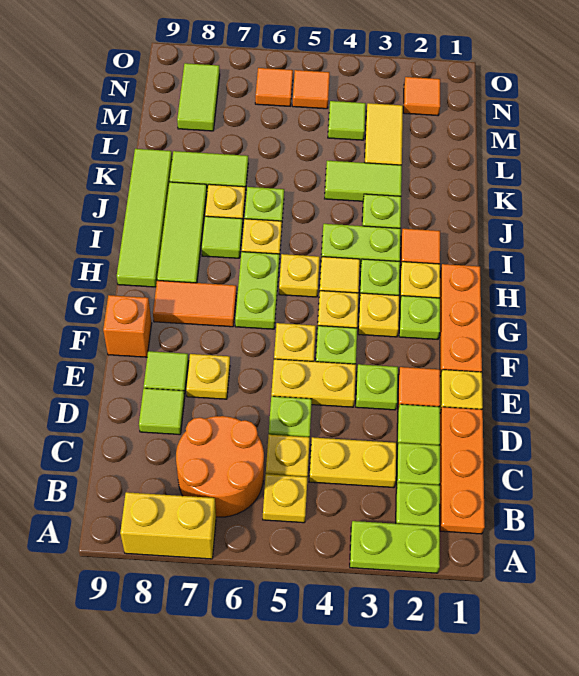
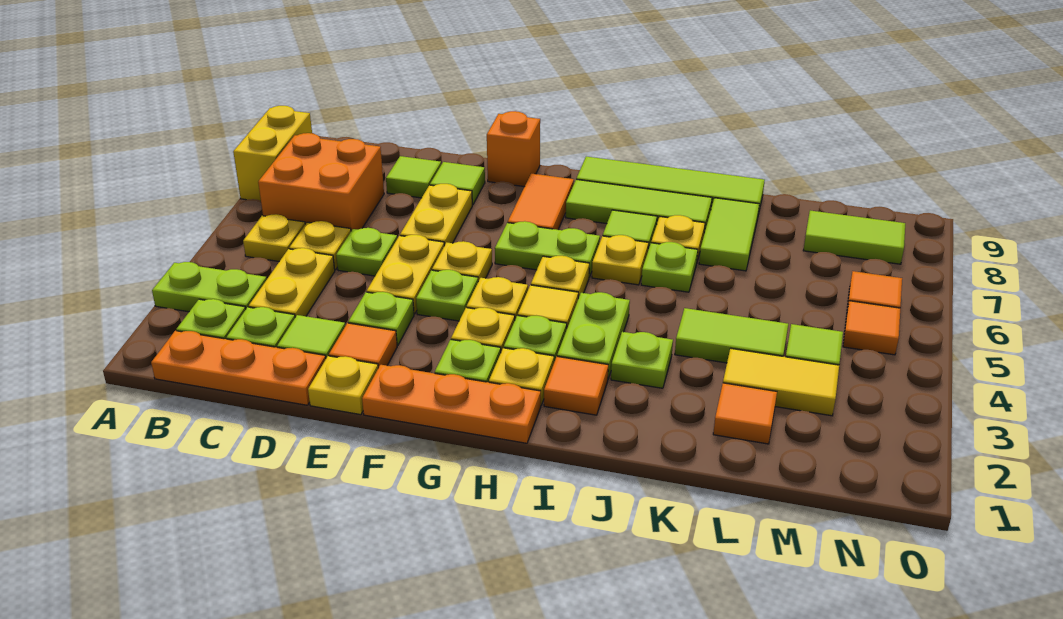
lime plate A2:A3 level 1 -> lime plate A3:B3 level 1
orange round brick B6:C7 level 1 -> orange brick B6:C7 level 1
yellow plate E7 level 1 -> yellow plate E6:E7 level 1
lime tile K3:K4 level 1 -> lime tile K4:L4 level 1
orange tile N2 level 1 -> orange tile L2 level 1

